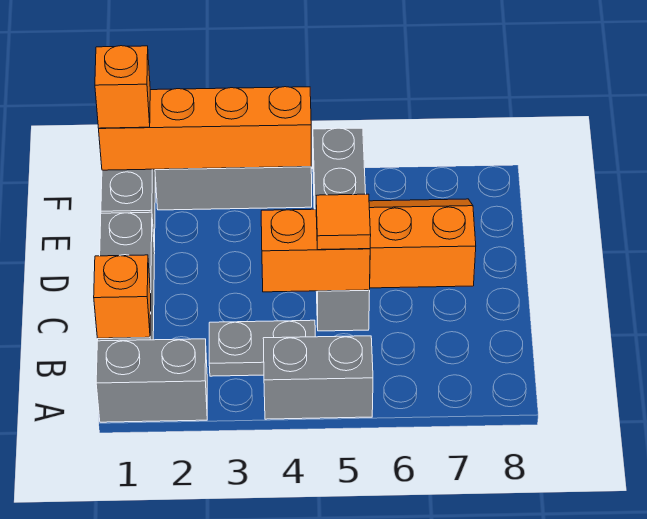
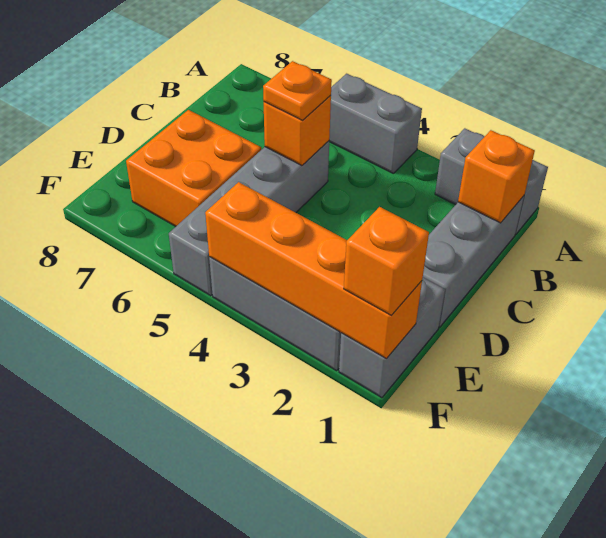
grey plate B3:B4 level 1 -> none
orange brick C4:C5 level 2 -> orange brick C5 level 2
orange tile C5 level 3 -> orange plate C5 level 3
orange slope D6:E7 level 1 top D -> orange brick D6:E7 level 1

